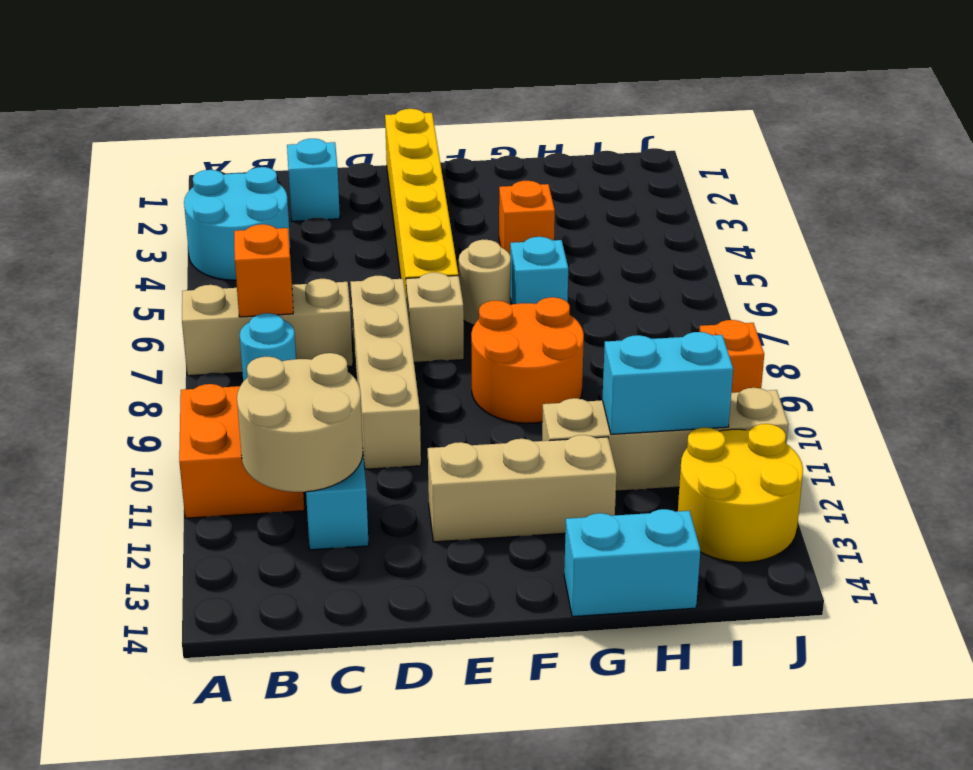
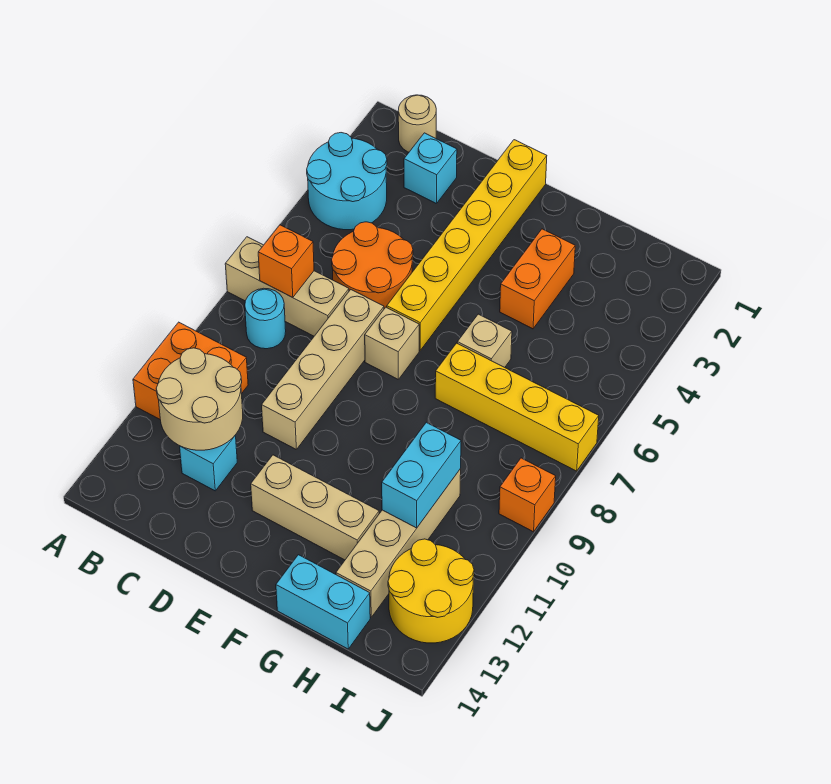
tan round brick F6 level 1 -> tan round brick B1 level 1
orange round brick F8:G9 level 1 -> orange round brick C5:D6 level 1
orange brick G4 level 1 -> orange brick G3:G4 level 1
cyan brick G6 level 1 -> tan brick G6 level 1
none -> yellow brick G7:J7 level 1
tan brick G11:J11 level 1 -> tan brick H10:H13 level 1
cyan brick H11:I11 level 2 -> cyan brick H10:H11 level 2

